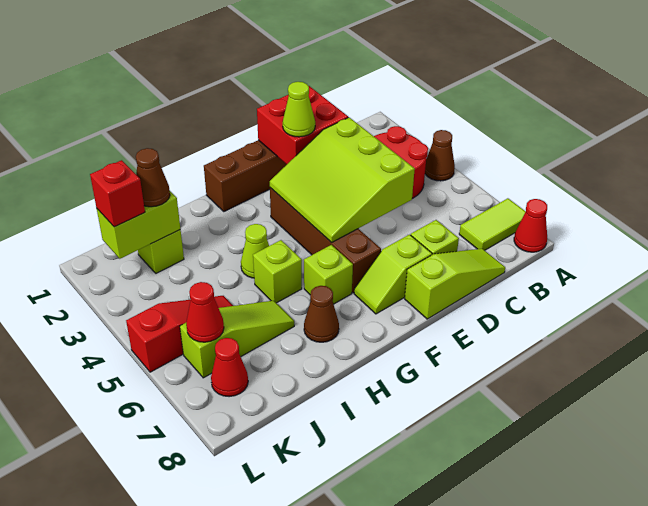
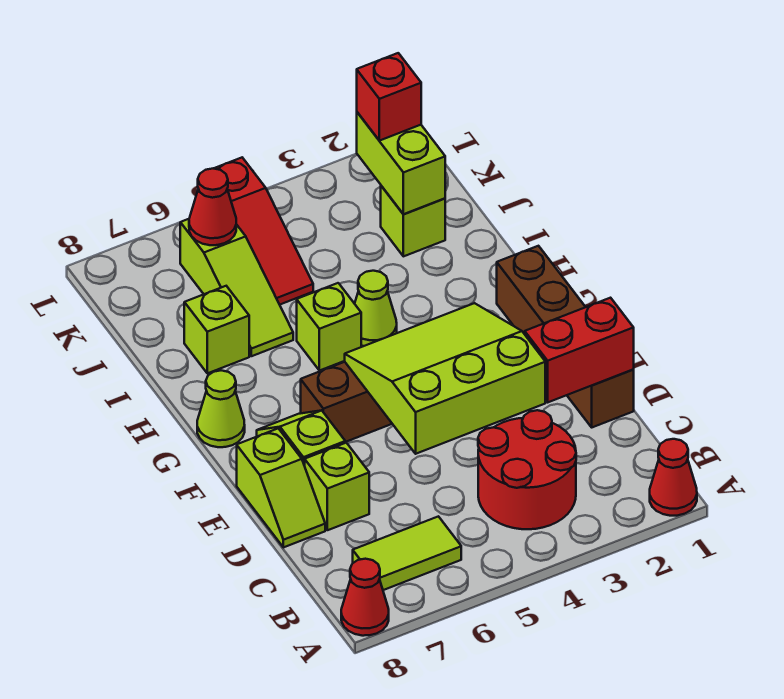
brown cone A4 level 1 -> none
lime tile A7:B7 level 1 -> lime tile B6:B7 level 1
lime slope C8:E8 level 1 top E -> lime slope D8:E8 level 1 top E
red brick D1:E2 level 2 -> red brick D1:D2 level 2
lime cone E2 level 3 -> lime cone G8 level 1
lime brick G6 level 1 -> lime brick I7 level 1
brown cone H7 level 1 -> none
brown cone J2 level 3 -> none
red cone K7 level 1 -> red cone A1 level 1

